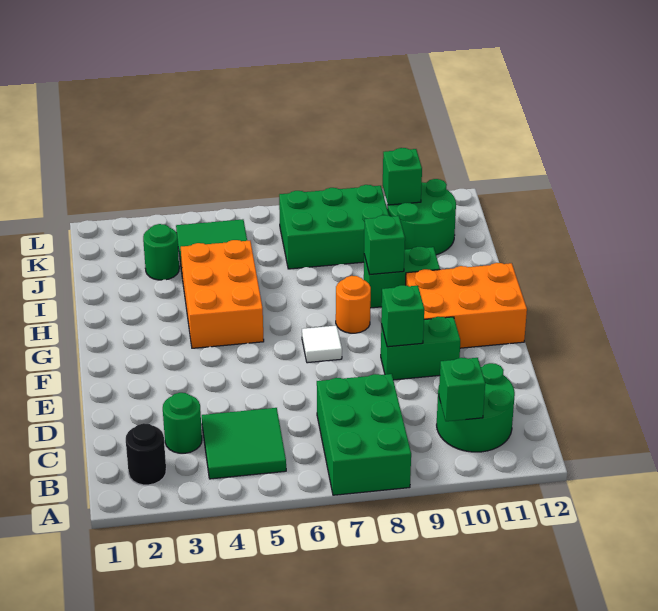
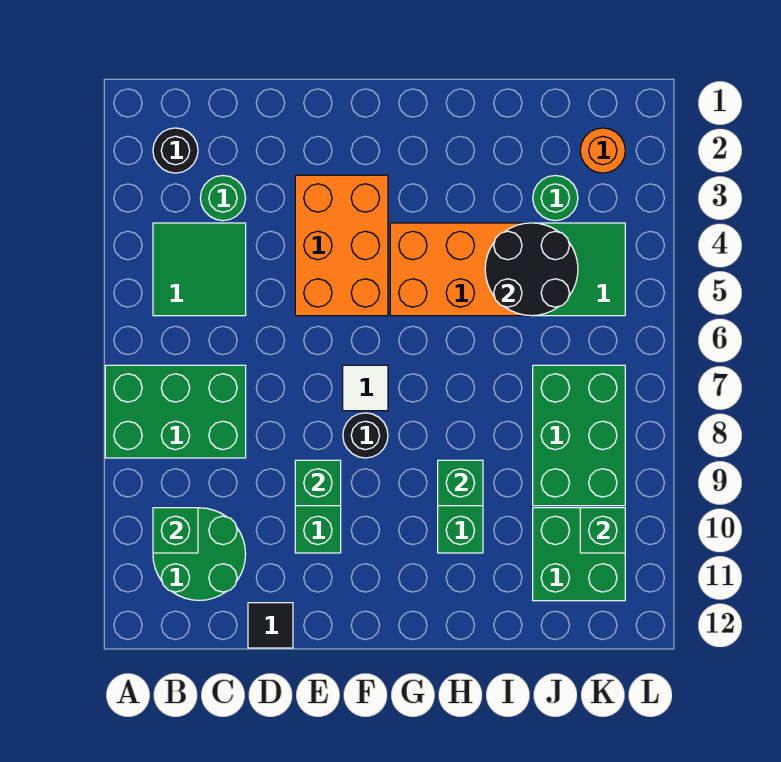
none -> black tile D12 level 1
none -> black round brick F8 level 1
orange brick F10:G12 level 1 -> orange brick E3:F5 level 1
orange round brick G8 level 1 -> orange round brick K2 level 1
none -> black round brick I4:J5 level 2
green round brick J10:K11 level 1 -> green brick J10:K11 level 1

